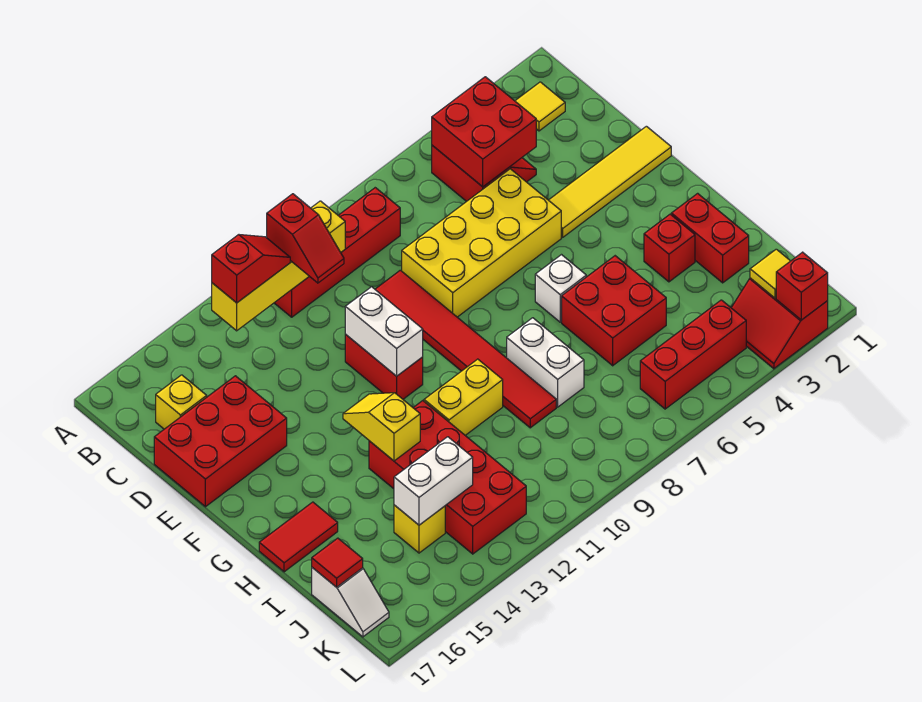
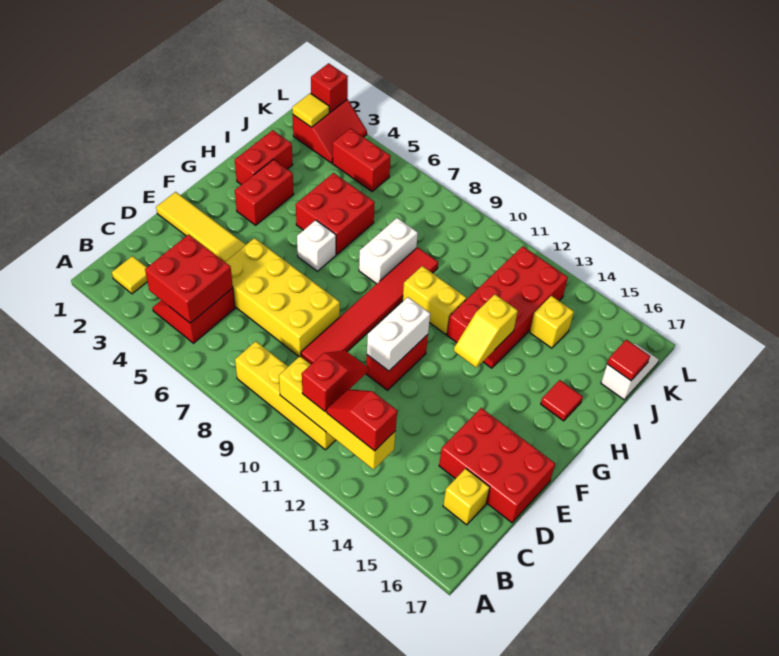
red brick B8:B11 level 1 -> yellow brick B8:B11 level 1
red brick H3 level 1 -> red brick G3:H3 level 1
red tile H16:H17 level 1 -> red tile H16 level 1
white brick J13:J14 level 2 -> none
red brick K4:K6 level 1 -> red brick K4:K5 level 1

